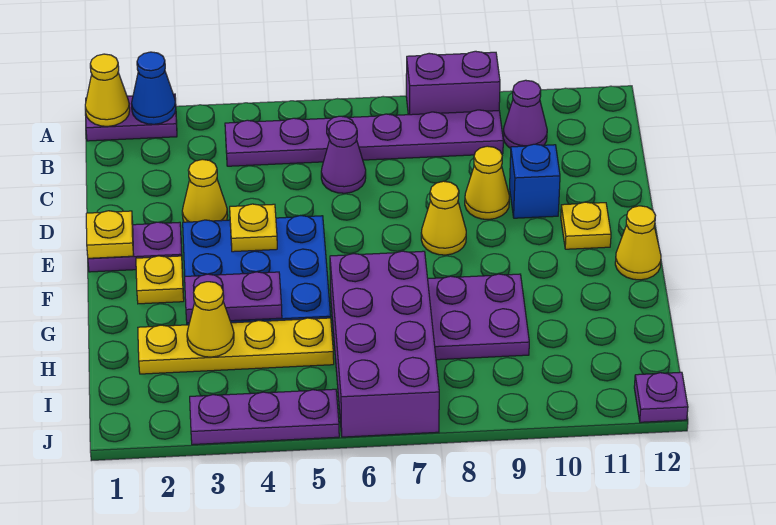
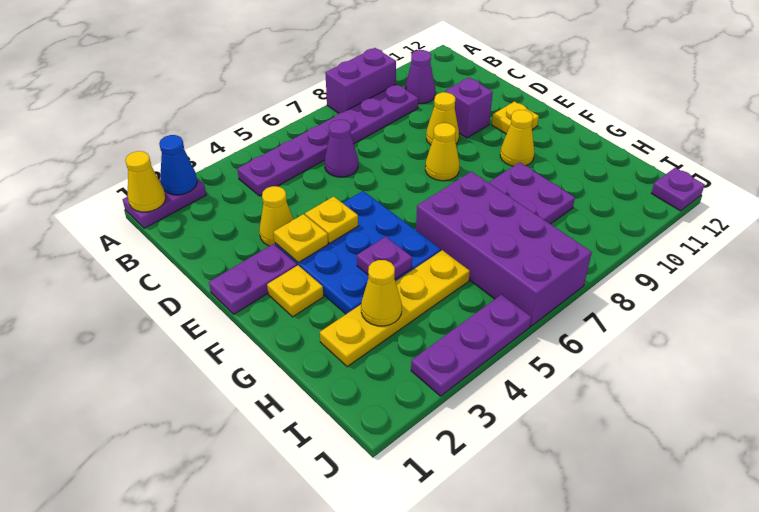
blue brick D10 level 1 -> purple brick D10 level 1
yellow plate E1 level 2 -> yellow plate E3 level 2
yellow cone F12 level 1 -> yellow cone F10 level 1
purple plate G3:G4 level 2 -> purple plate G4 level 2

